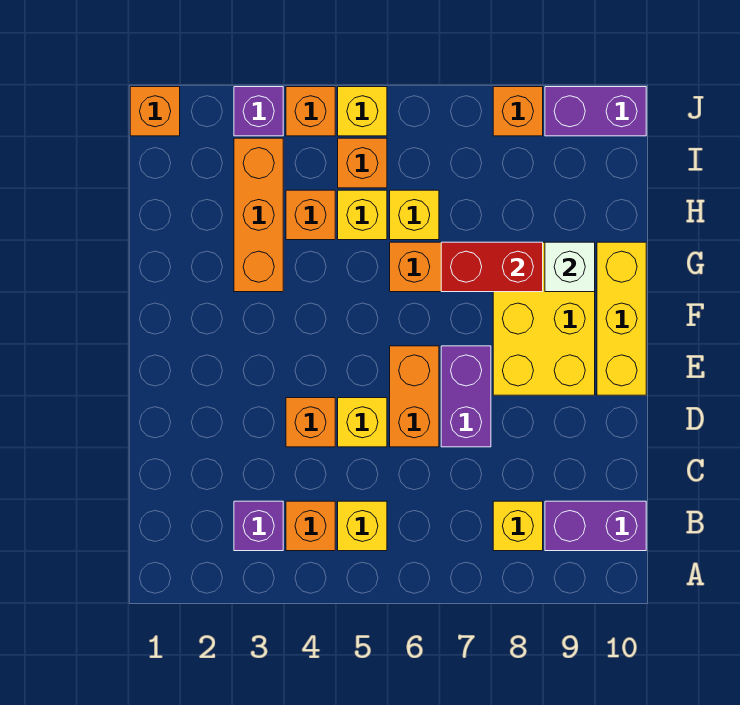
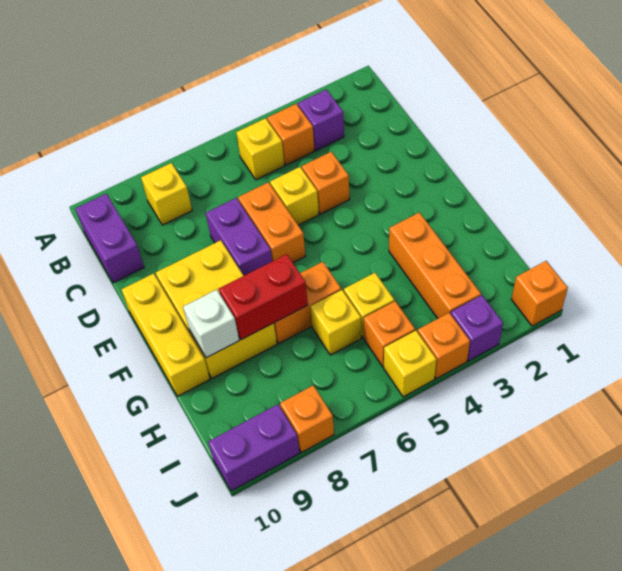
purple brick B9:B10 level 1 -> purple brick B10:C10 level 1
orange brick H4 level 1 -> none

